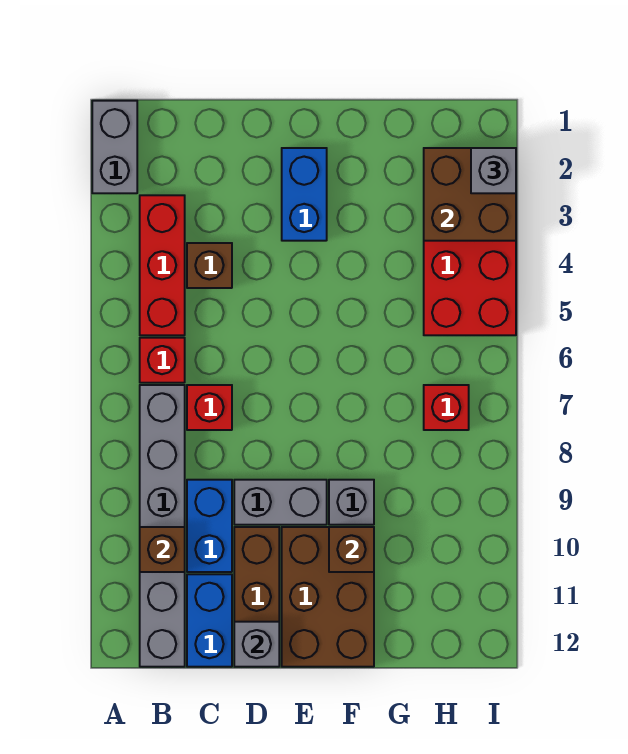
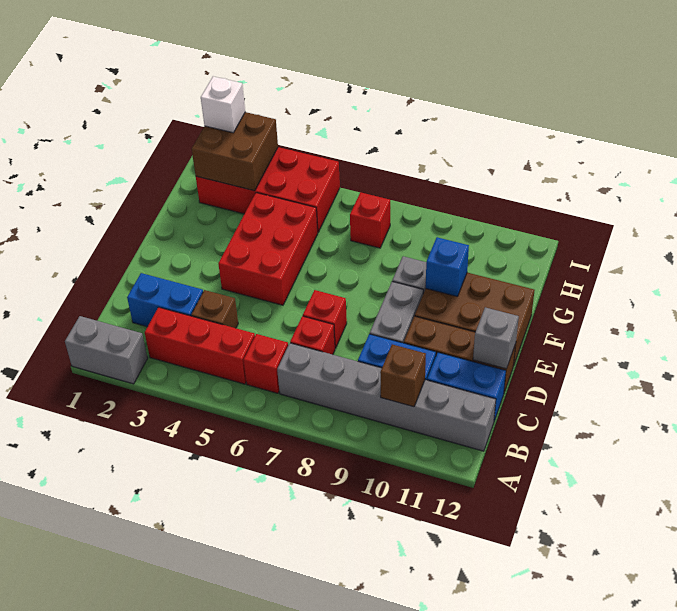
none -> red brick D7 level 1
blue brick E2:E3 level 1 -> blue brick C2:C3 level 1
none -> red brick E4:G5 level 1
brown brick F10 level 2 -> blue brick F10 level 2
grey brick I2 level 3 -> white brick I2 level 3

